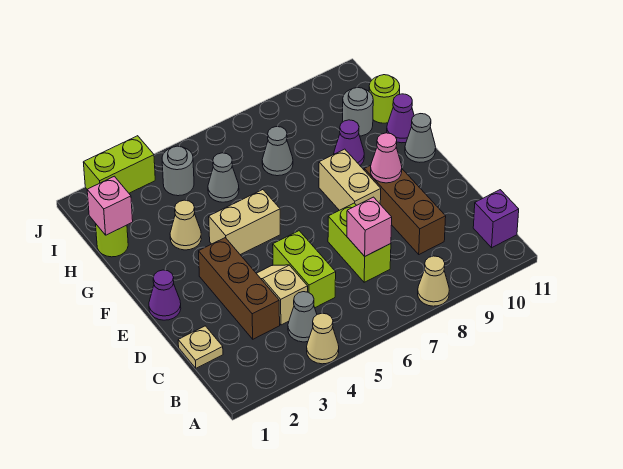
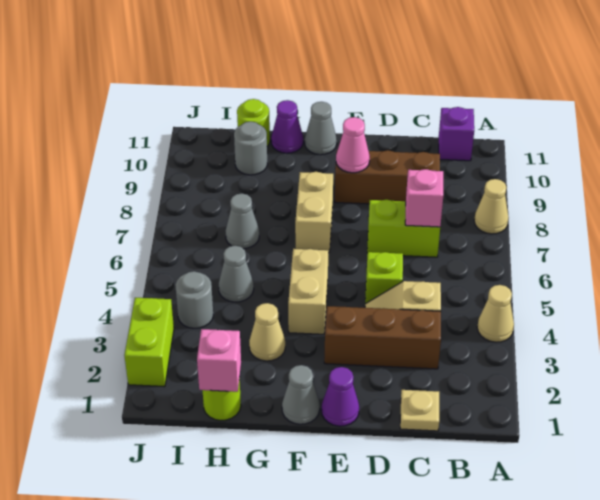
grey cone B4 level 1 -> grey cone F1 level 1
lime brick C5:D5 level 1 -> lime brick D5 level 1
tan brick E8:F8 level 1 -> tan brick F7:F8 level 1
purple cone G9 level 1 -> none

